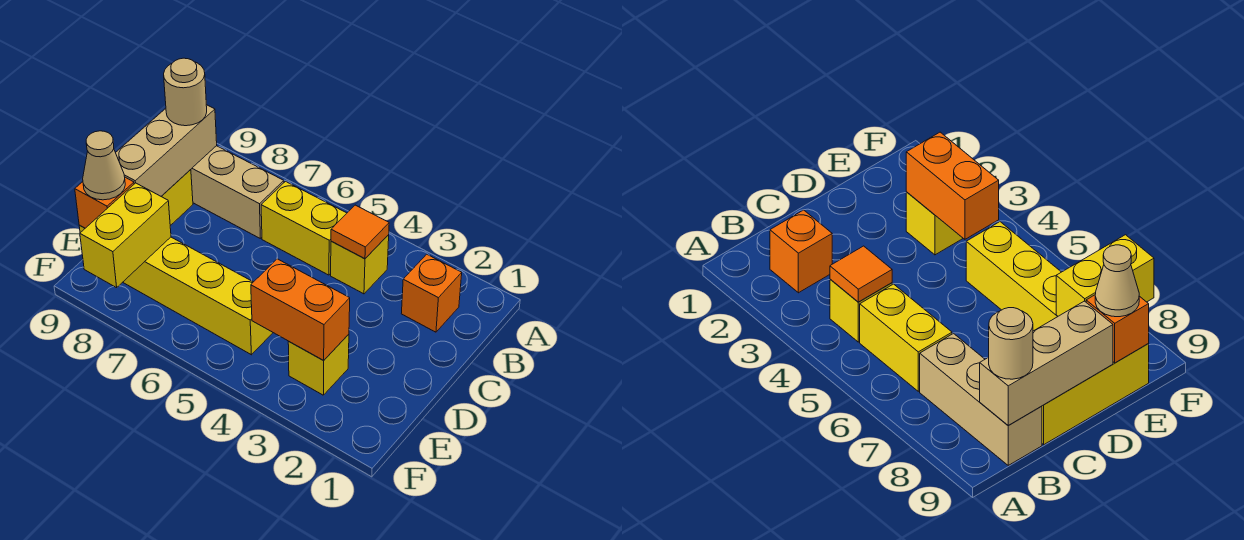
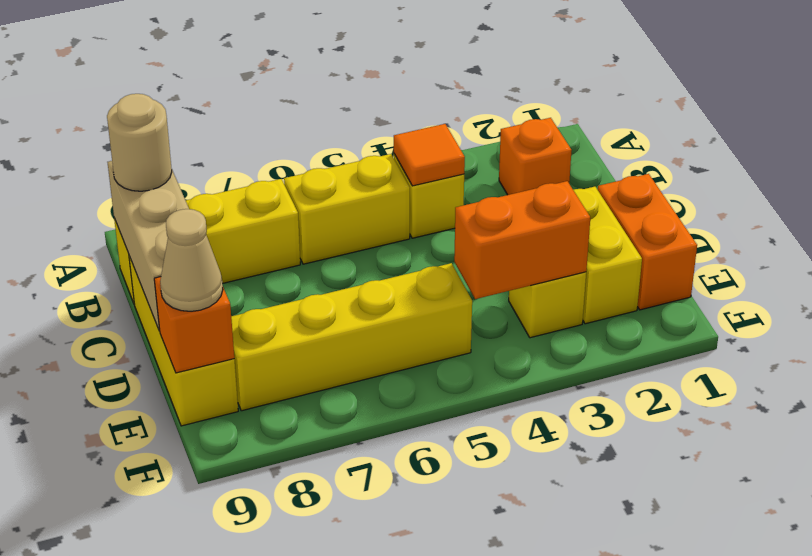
tan brick B7:B9 level 1 -> yellow brick B7:B9 level 1
none -> orange brick D1:E1 level 1
yellow brick E8:F8 level 2 -> yellow brick D2:E2 level 1

